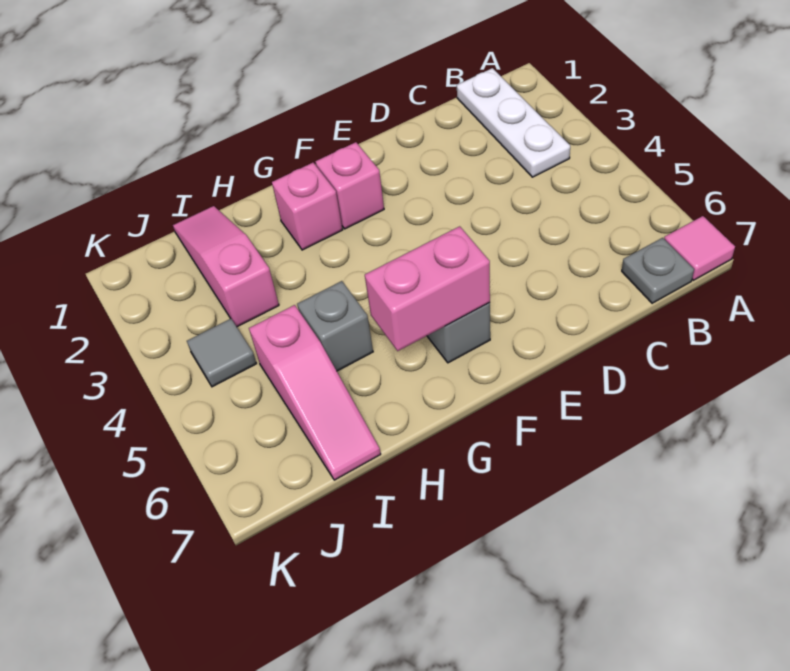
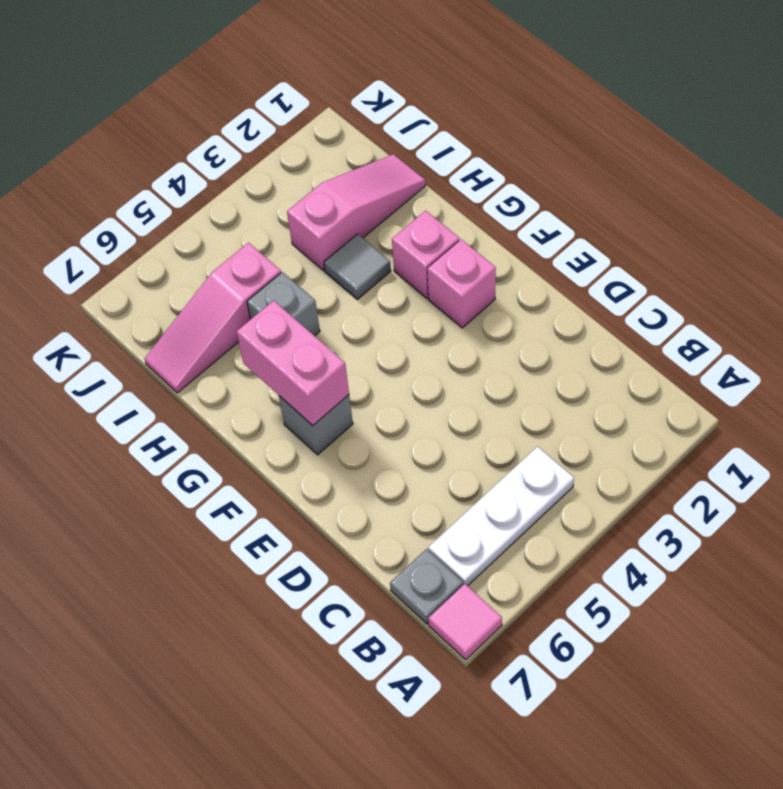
white plate B1:B3 level 1 -> white plate B4:B6 level 1
grey tile J4 level 1 -> grey tile H3 level 1

